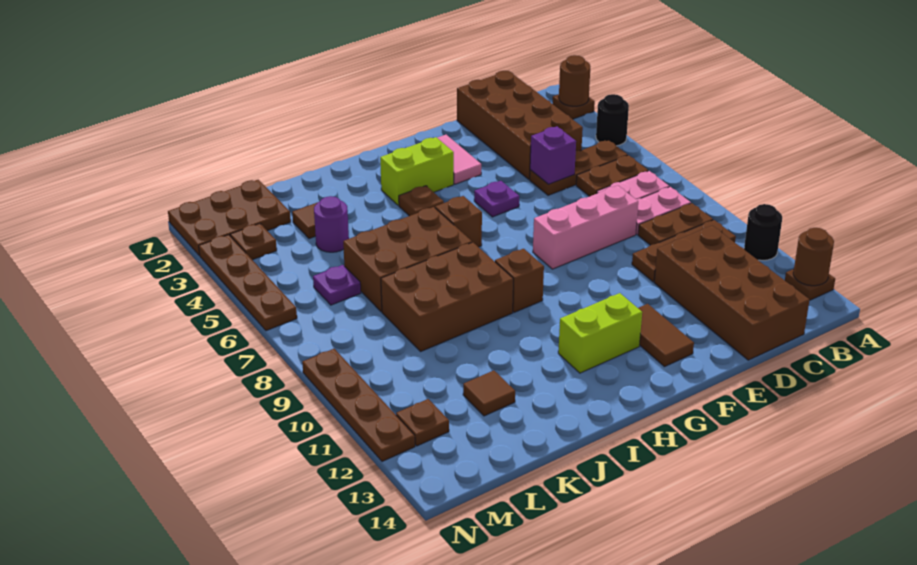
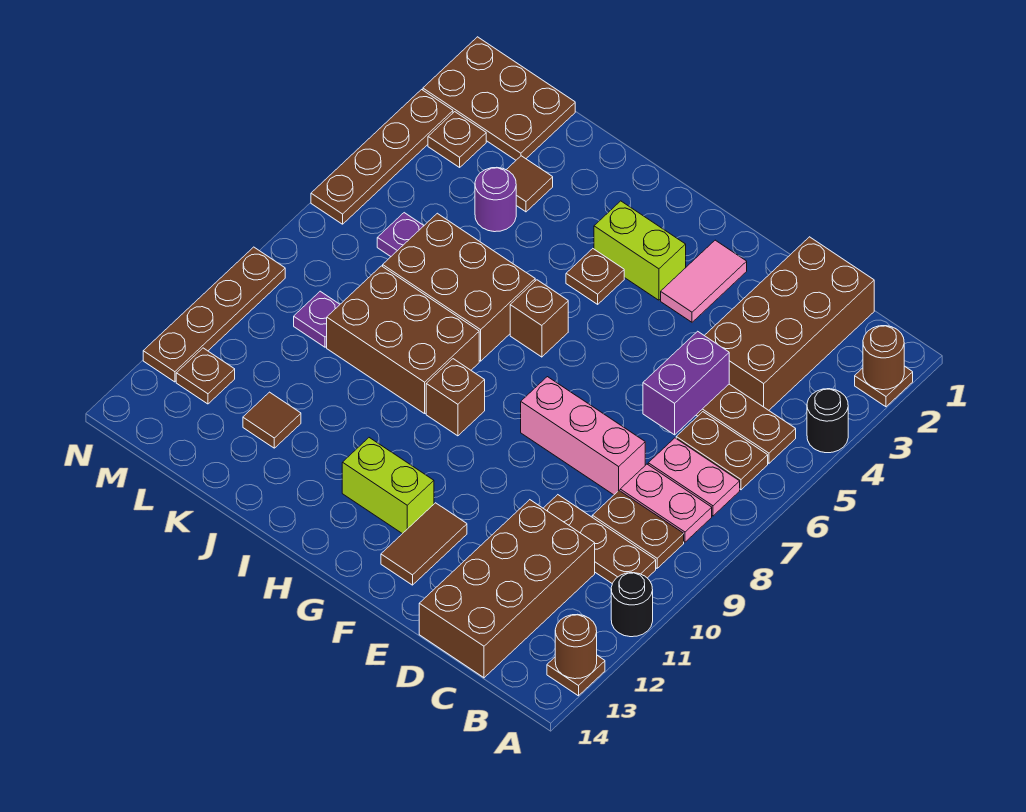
purple brick D5 level 2 -> purple brick D5:D6 level 2
purple plate F5 level 1 -> purple plate L9 level 1

